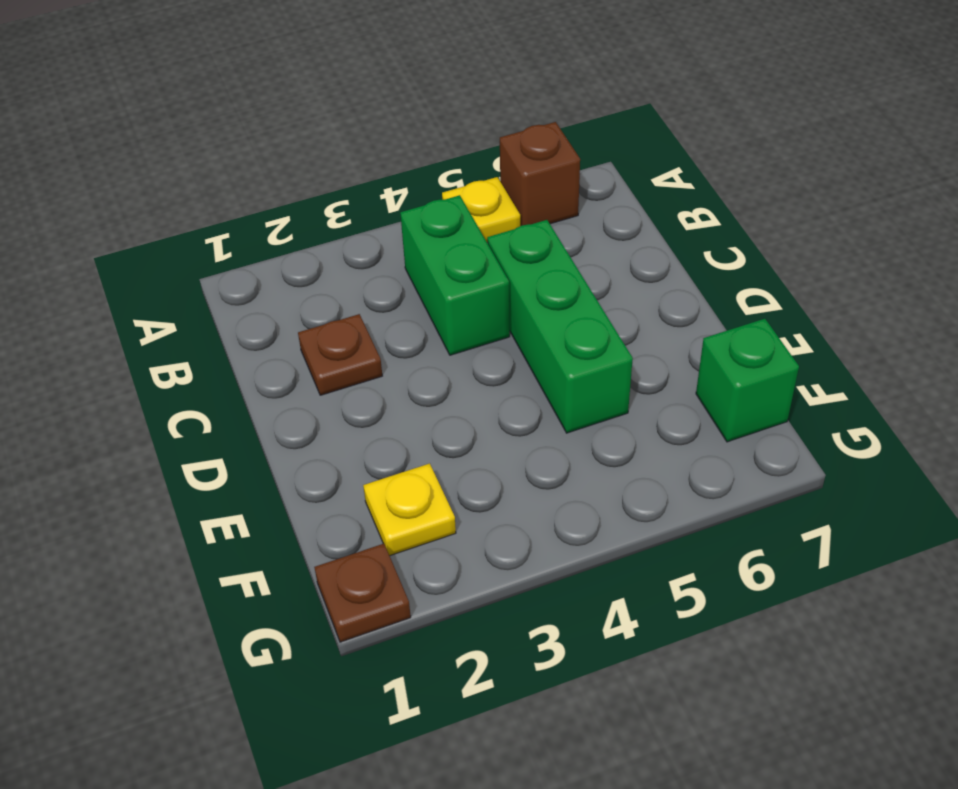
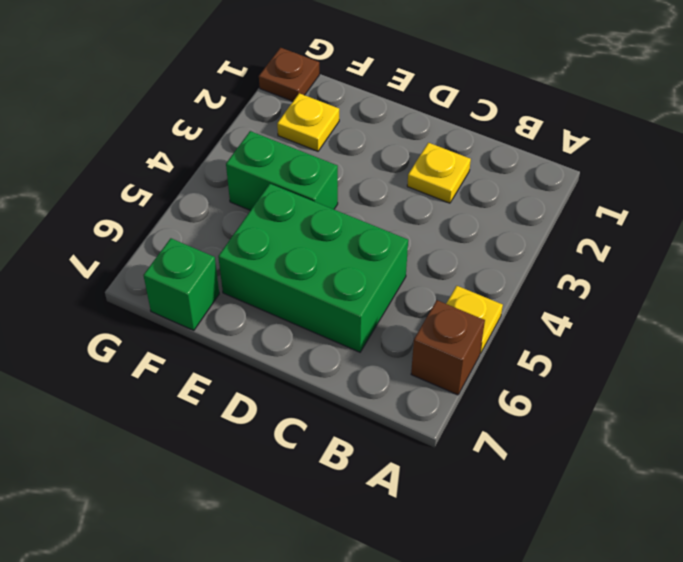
green brick B4:C4 level 1 -> green brick E4:F4 level 1
brown plate C2 level 1 -> yellow plate C2 level 1
green brick C5:E5 level 1 -> green brick C5:E6 level 1

